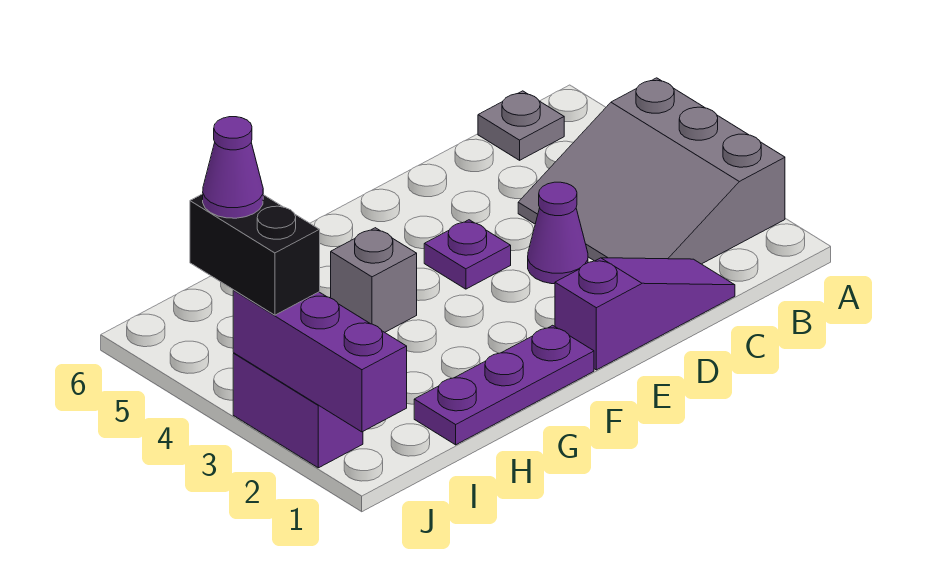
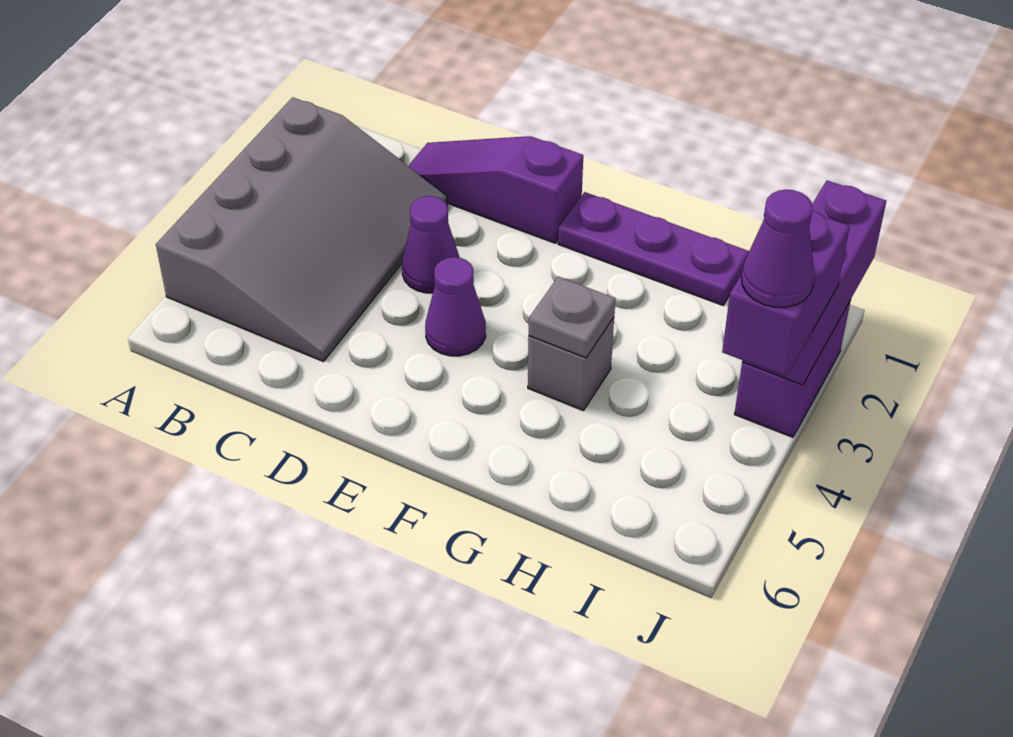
grey slope A2:C4 level 1 top A -> grey slope A2:C5 level 1 top A
grey plate B6 level 1 -> grey plate G4 level 2
purple plate E4 level 1 -> purple cone E4 level 1
black brick J3:J4 level 3 -> purple brick J3:J4 level 3

